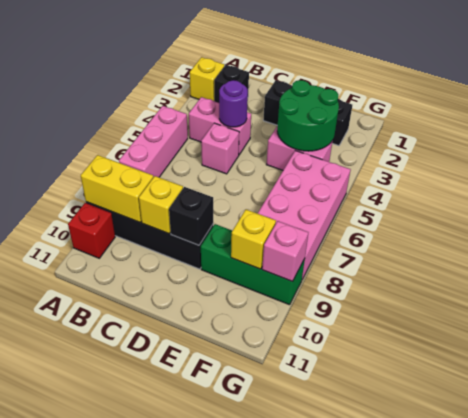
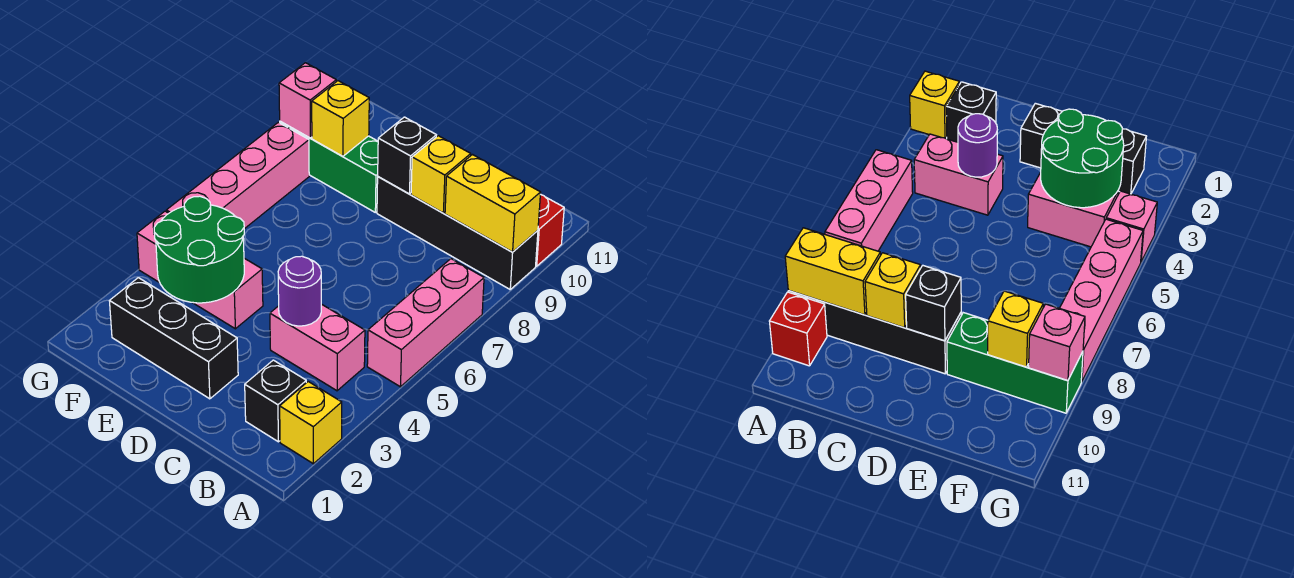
pink brick C5 level 1 -> pink brick G4 level 1
pink brick F5:G8 level 1 -> pink brick G5:G8 level 1

